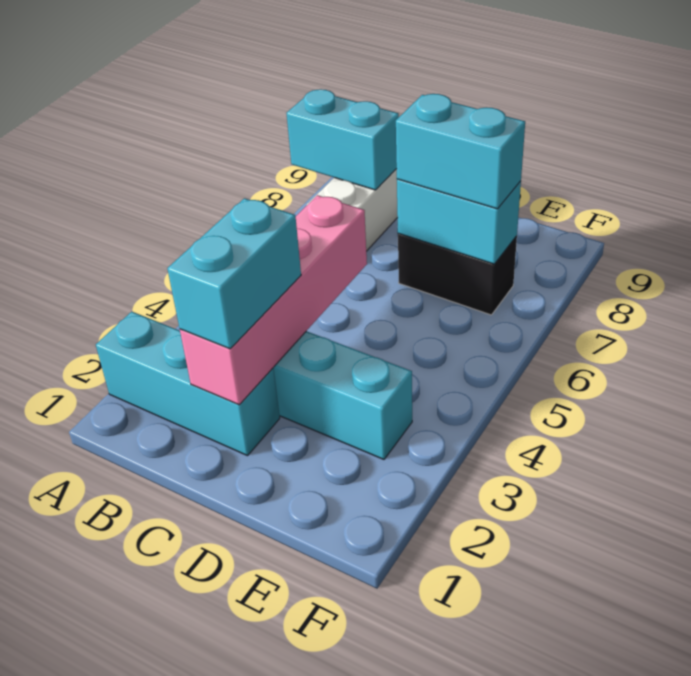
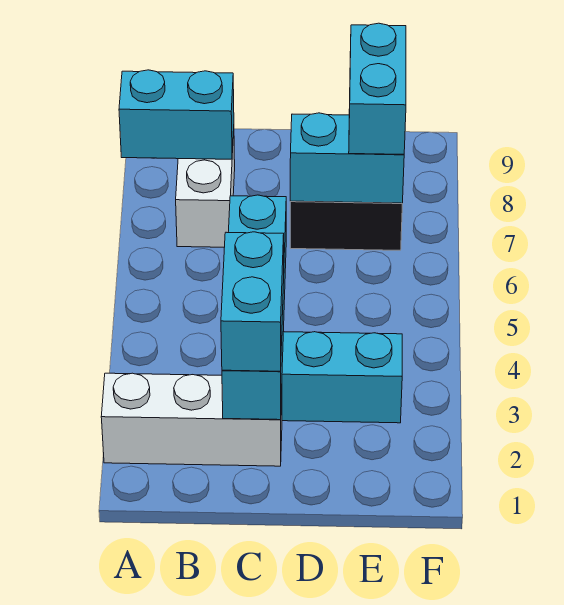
cyan brick A2:C2 level 1 -> white brick A2:C2 level 1
pink brick C2:C5 level 2 -> cyan brick C2:C5 level 2
cyan brick D7:E7 level 3 -> cyan brick E7:E8 level 3

